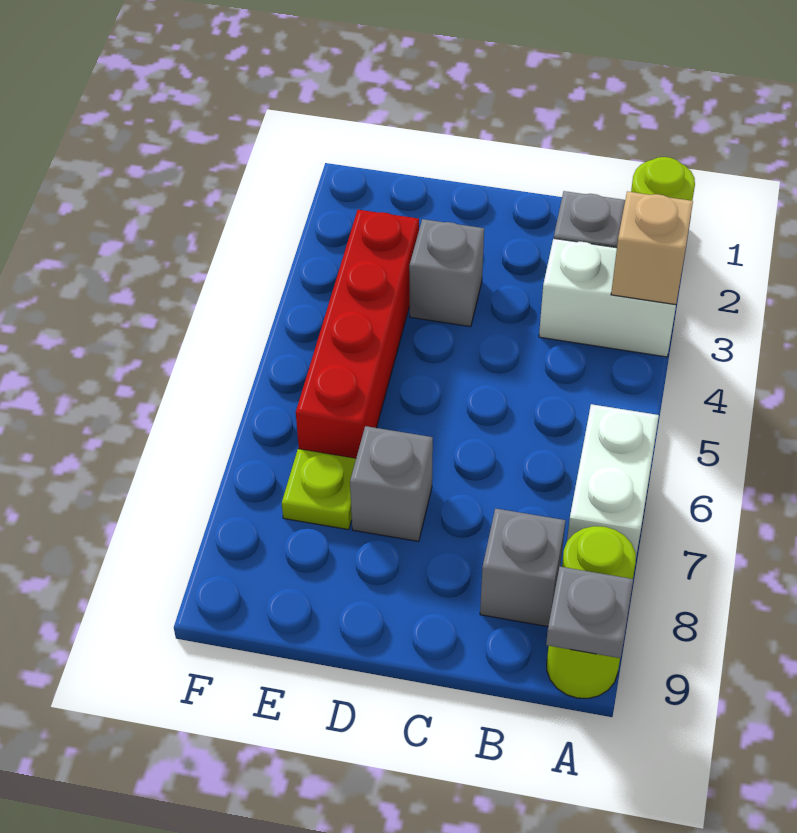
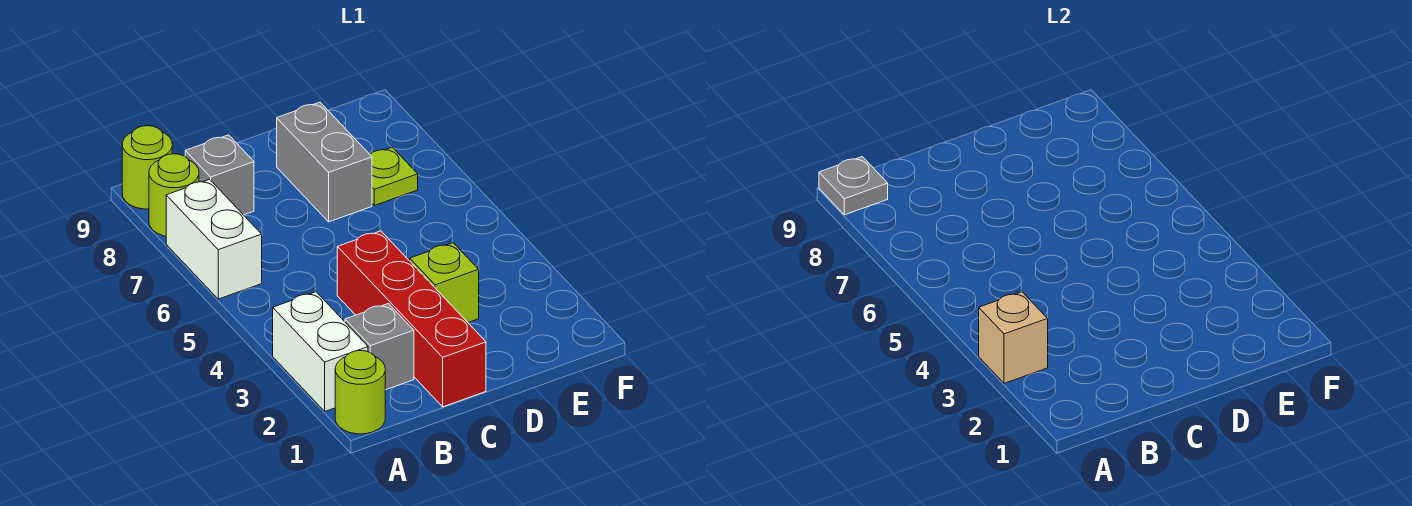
white brick A3:B3 level 1 -> white brick A2:A3 level 1
grey brick D3 level 1 -> lime brick D3 level 1
grey brick D7 level 1 -> grey brick D7:D8 level 1
red brick E3:E6 level 1 -> red brick C1:C4 level 1

